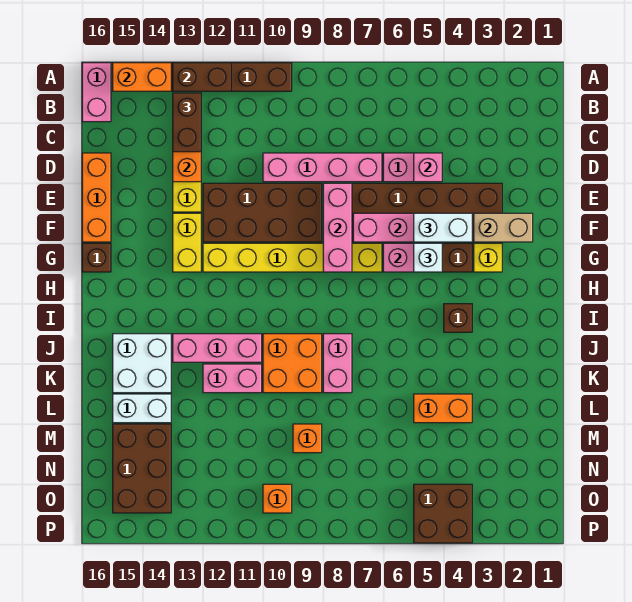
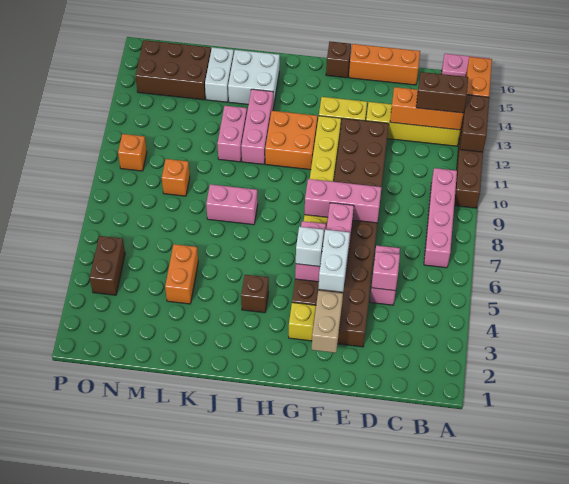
pink brick D7:D10 level 1 -> pink brick B7:B10 level 1
orange brick J9:K10 level 1 -> orange brick H11:I12 level 1
brown brick O4:P5 level 1 -> brown brick O4:O5 level 1

